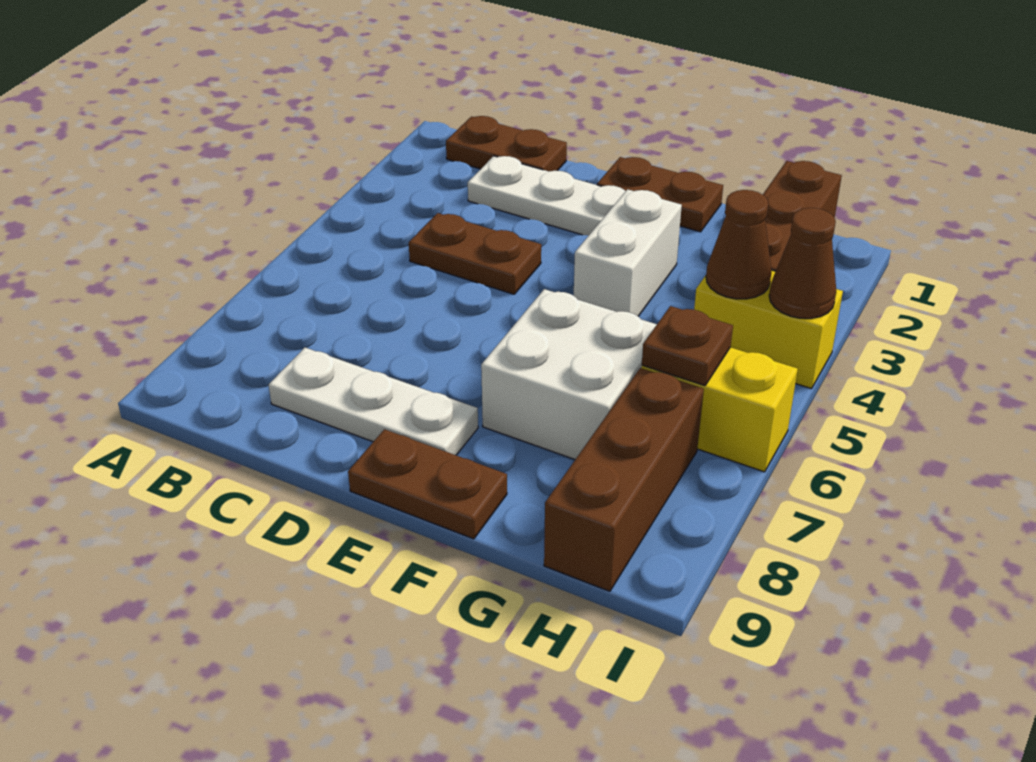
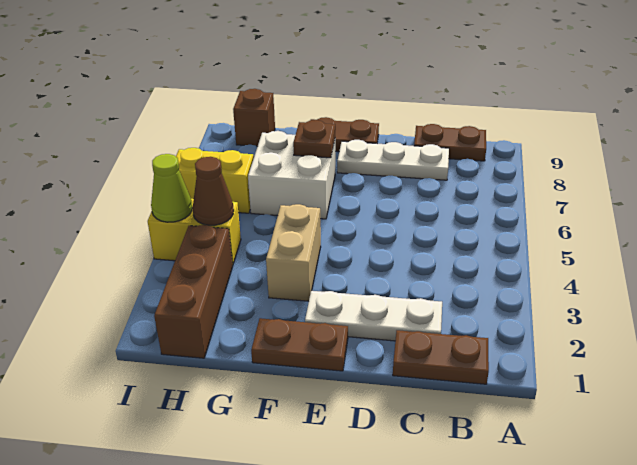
brown plate C4:D4 level 1 -> brown plate B9:C9 level 1
white brick F3:F4 level 1 -> tan brick F3:F4 level 1
brown plate H6 level 2 -> brown plate F7 level 2
brown brick H7:H9 level 1 -> brown brick H9 level 1
brown cone I4 level 2 -> lime cone I4 level 2

